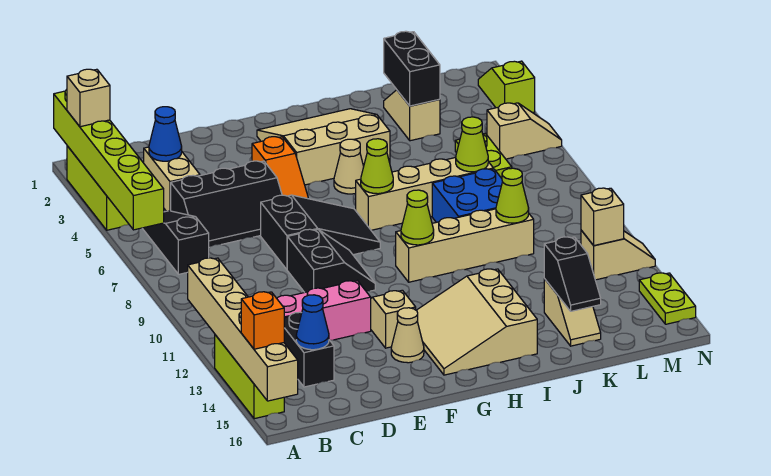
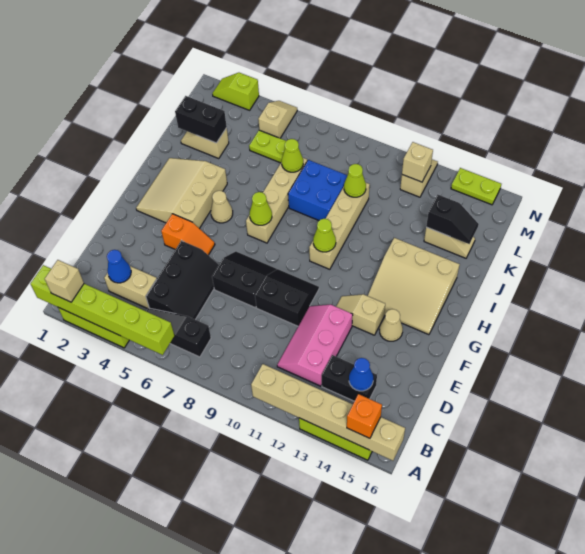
black slope E7:G8 level 1 top E -> black slope E7:F8 level 1 top E

